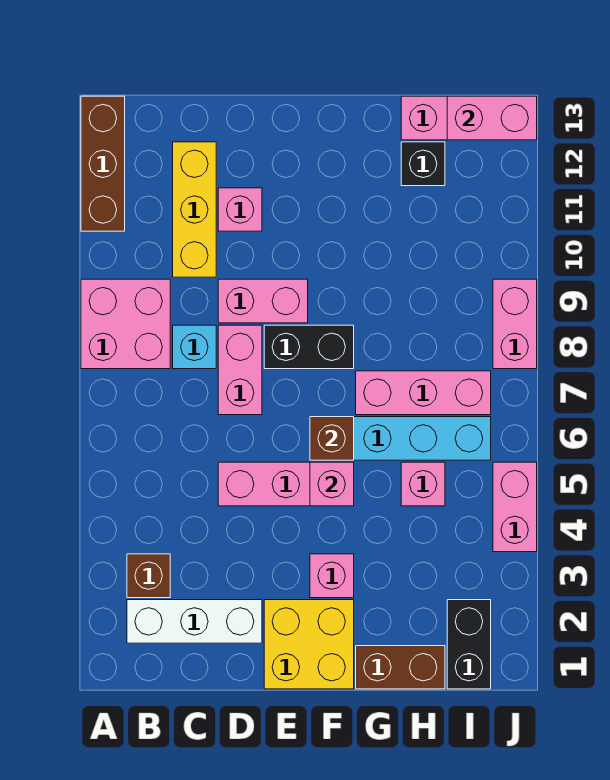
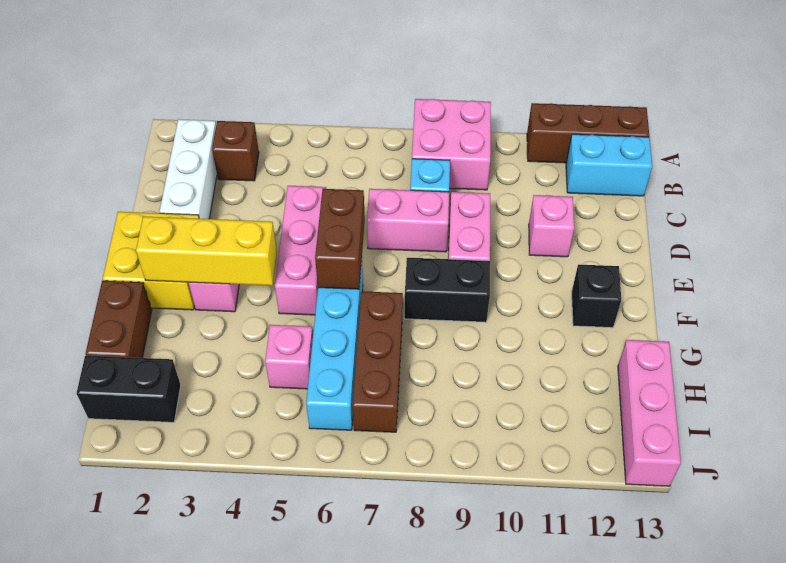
none -> cyan brick B12:B13 level 1
yellow brick C10:C12 level 1 -> yellow brick F2:F4 level 2
black brick E8:F8 level 1 -> black brick F8:F9 level 1
pink brick F5 level 2 -> none
brown brick F6 level 2 -> brown brick E6:F6 level 2
pink brick G7:I7 level 1 -> brown brick G7:I7 level 1
black brick H12 level 1 -> black brick F12 level 1
pink brick I13:J13 level 2 -> none
pink brick J4:J5 level 1 -> none
pink brick J8:J9 level 1 -> none

